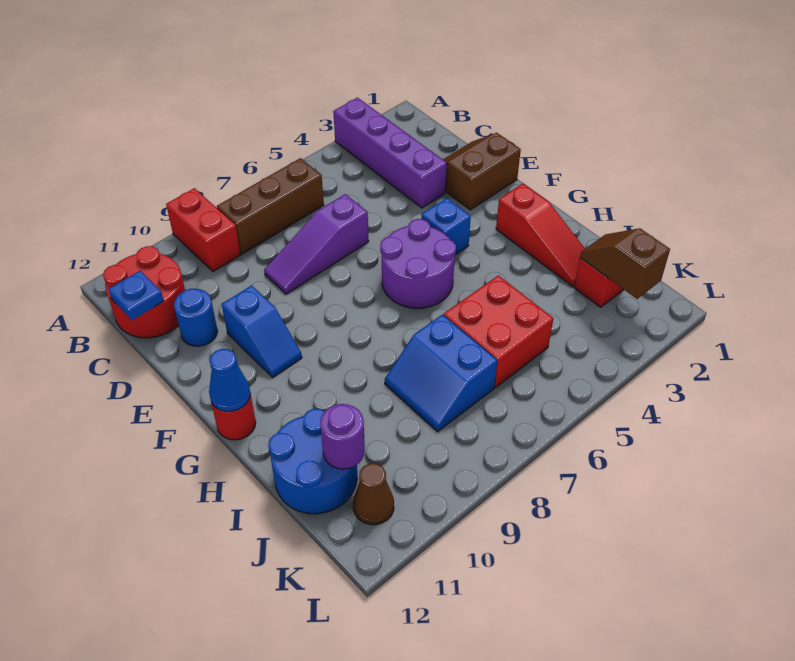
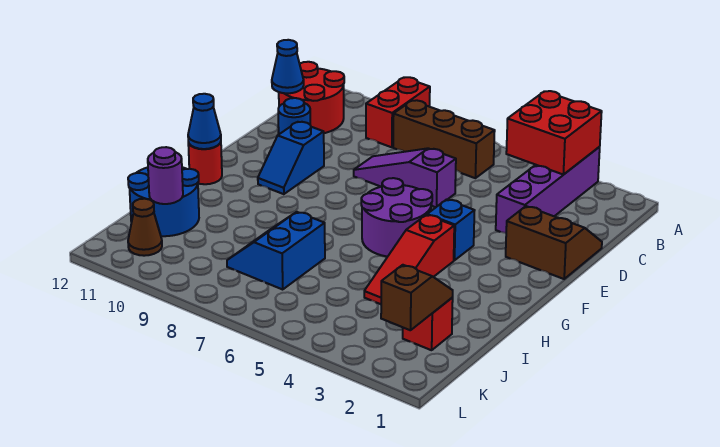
blue plate C12 level 2 -> blue cone C12 level 2
red slope G2:I2 level 1 top G -> red slope G4:I4 level 1 top G
red brick I5:J6 level 1 -> red brick A3:B4 level 2

